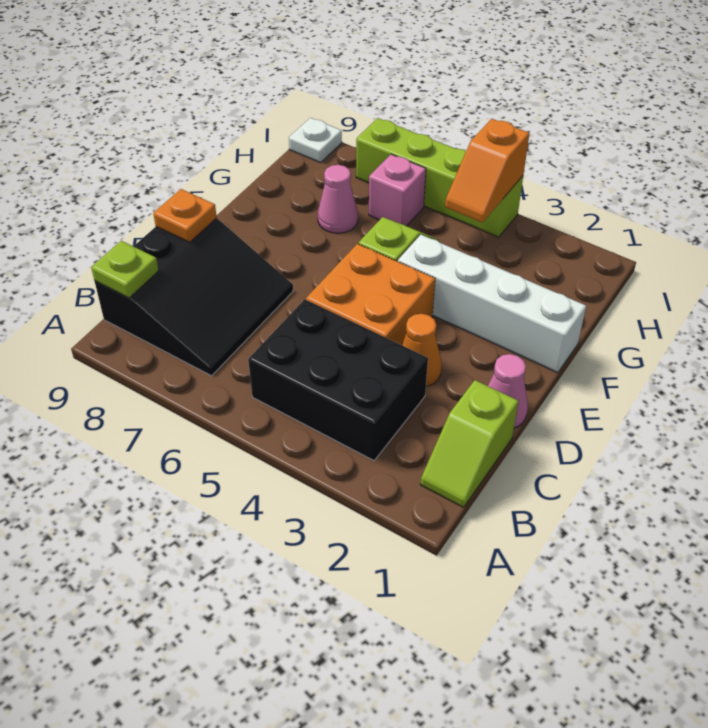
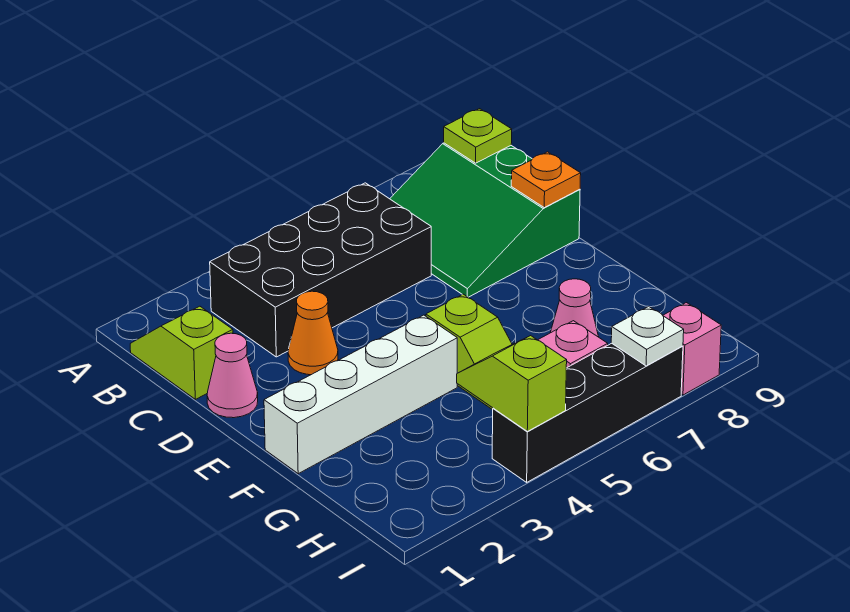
black brick B3:C5 level 1 -> black brick B3:C6 level 1
black slope B7:D9 level 1 top 9 -> green slope B7:D9 level 1 top 9
orange brick D4:E5 level 1 -> none
orange slope H4:I4 level 2 top I -> lime slope H4:I4 level 2 top I
lime brick I4:I7 level 1 -> black brick I4:I7 level 1
none -> pink brick I8 level 1
white plate I9 level 1 -> white plate I7 level 2

